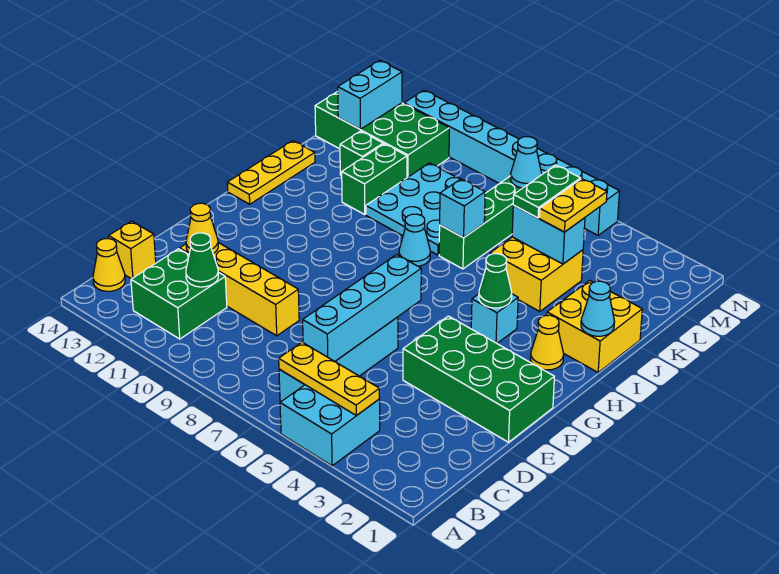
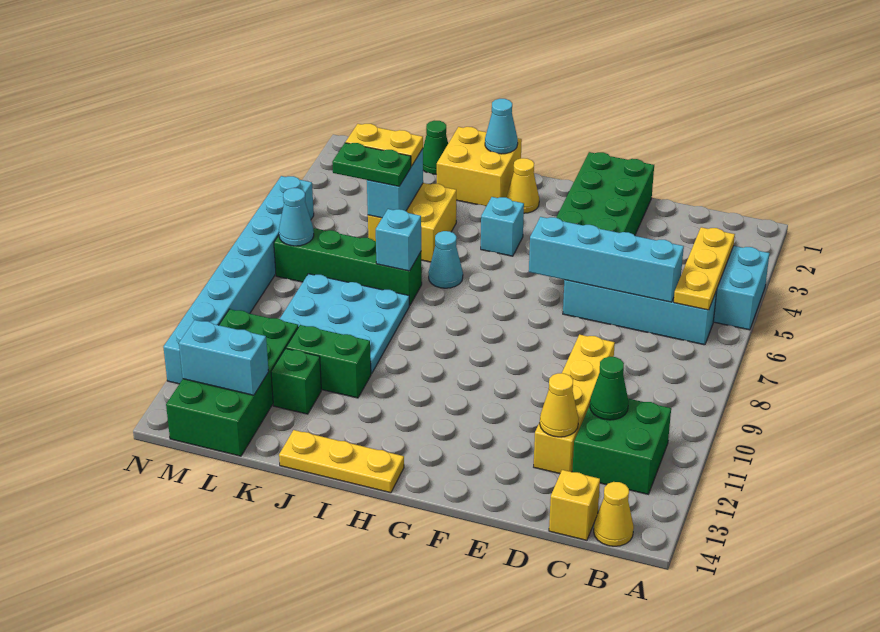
green cone H4 level 2 -> green cone K1 level 1
cyan cone I8 level 1 -> cyan cone I6 level 1

